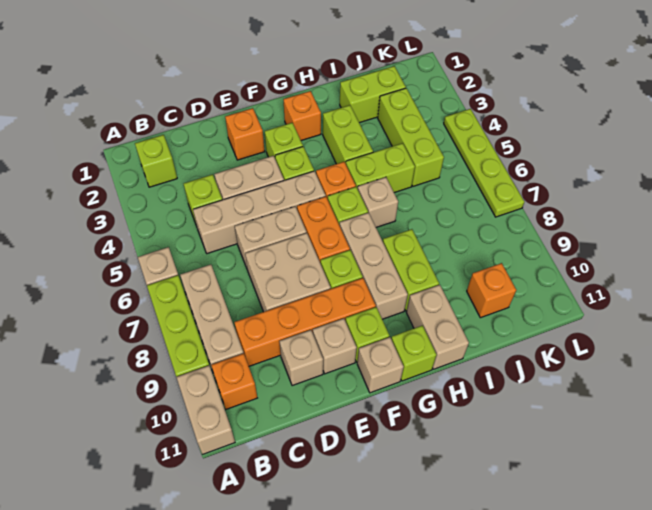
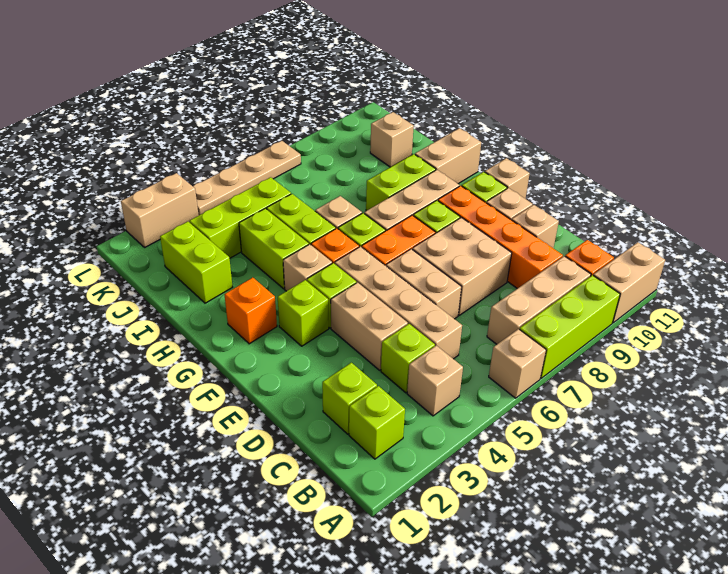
none -> tan brick B4 level 1
orange brick E2 level 1 -> none
none -> tan brick G4 level 1
lime brick G11 level 1 -> lime brick C2 level 1
lime brick H3:H4 level 1 -> lime brick H4:I4 level 1
orange brick J10 level 1 -> tan brick J10 level 1
none -> tan brick L2:L3 level 1
lime plate L4:L7 level 1 -> tan plate L4:L7 level 1

